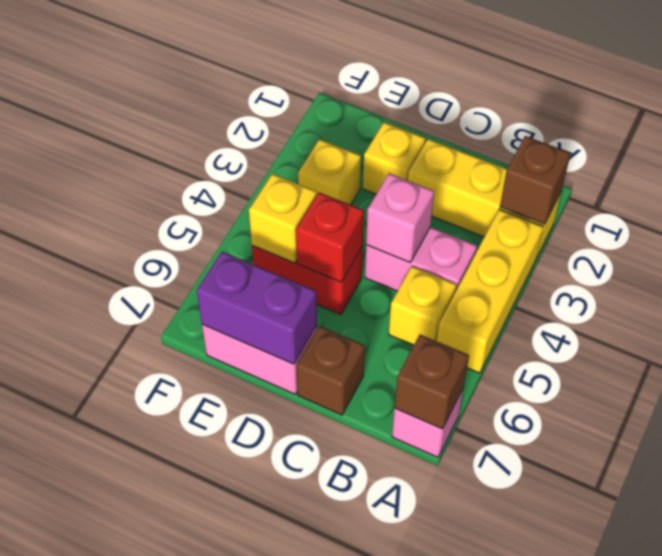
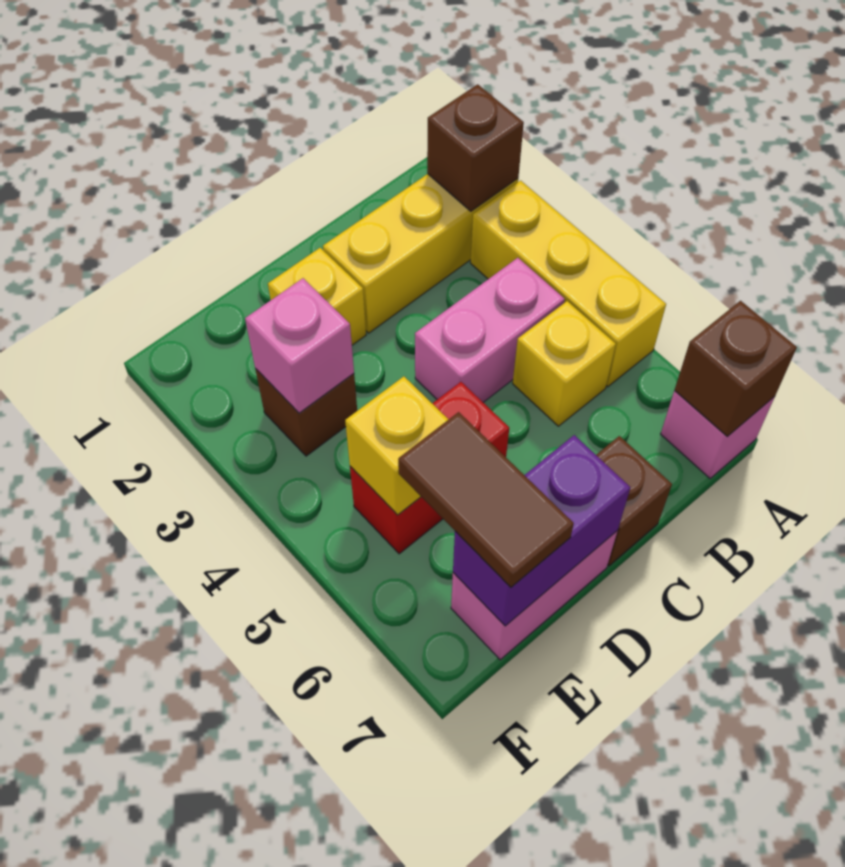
pink brick C4 level 2 -> pink brick E3 level 2
red brick D5 level 2 -> none
yellow brick E3 level 1 -> brown brick E3 level 1
none -> brown tile E6:E7 level 3

